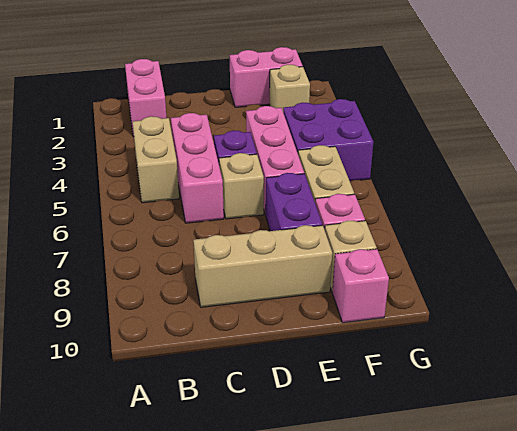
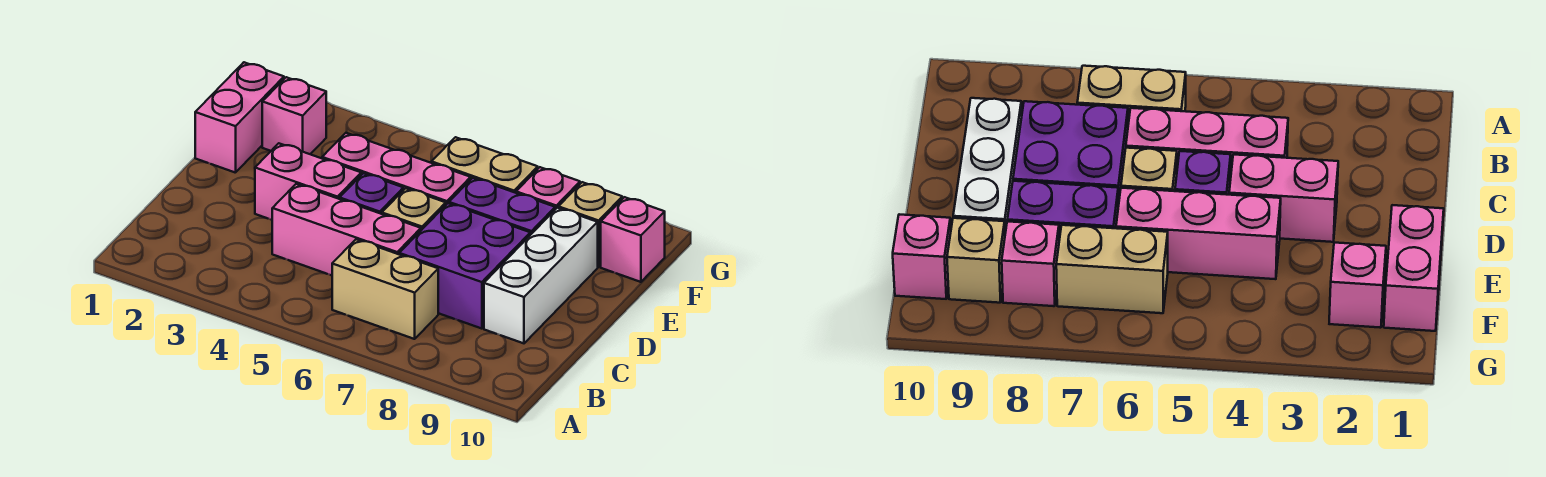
pink brick B1:B2 level 1 -> pink brick D3:D4 level 1
tan brick B4:B5 level 1 -> tan brick B6:B7 level 1
tan brick C9:E9 level 1 -> white brick C9:E9 level 1
tan brick F2 level 1 -> pink brick F2 level 1
purple brick F4:G5 level 1 -> purple brick C7:D8 level 1

